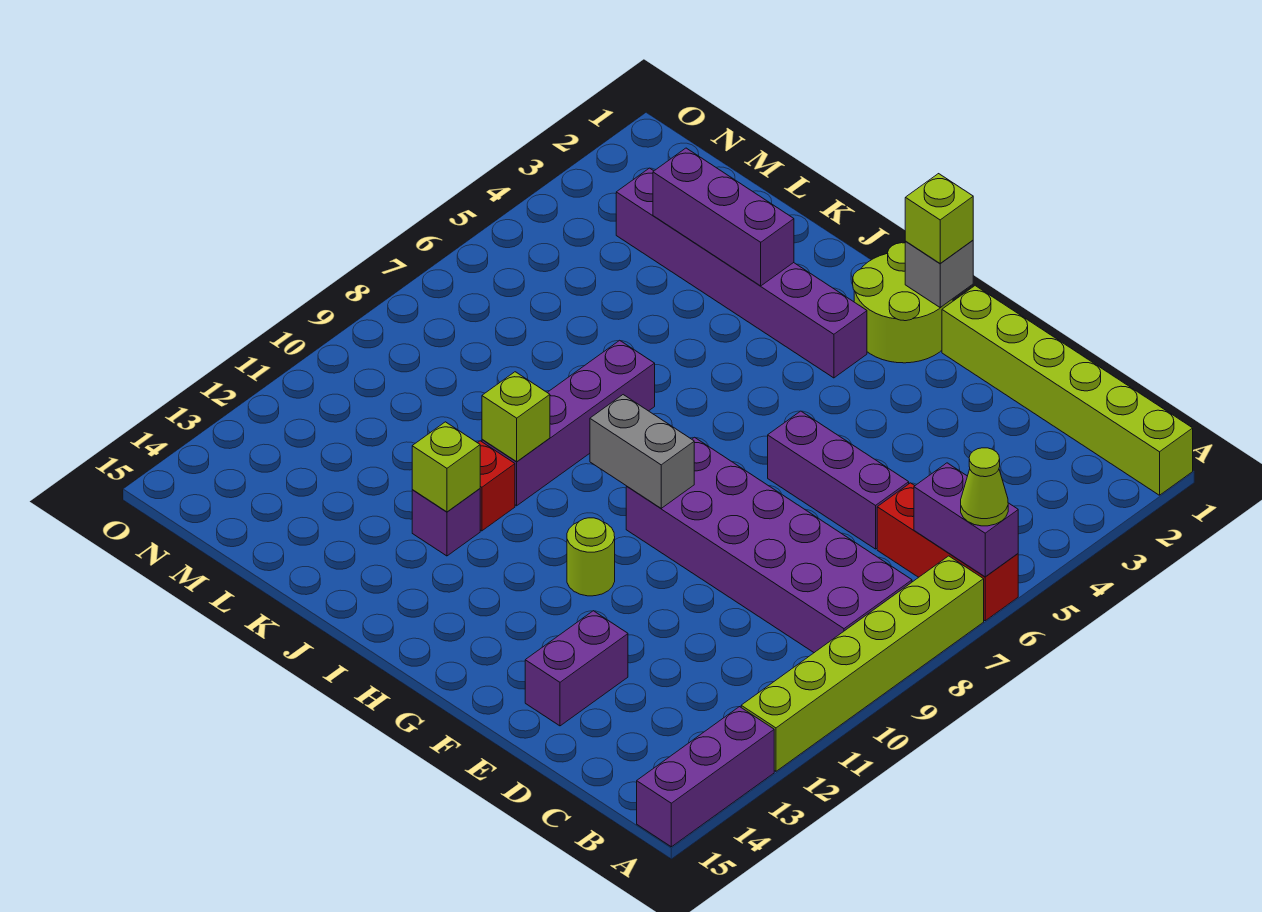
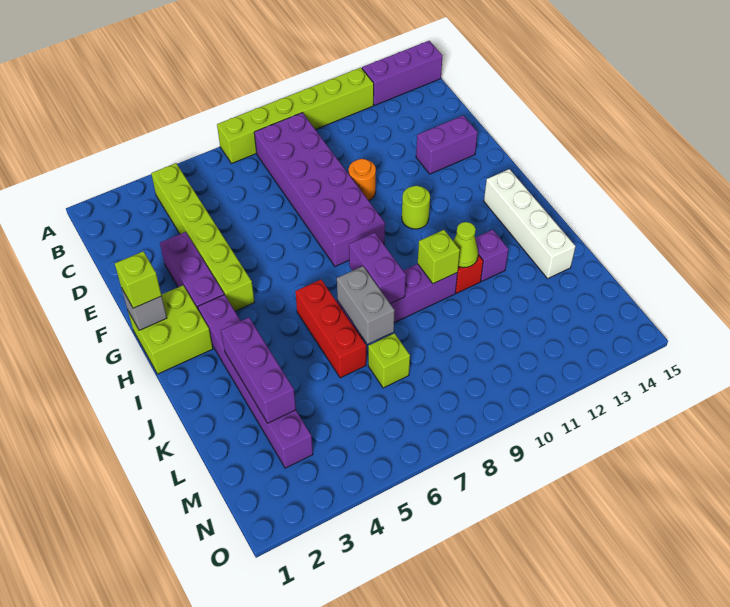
lime brick A1:F1 level 1 -> lime brick B4:G4 level 1
red brick A6:C6 level 1 -> red brick I6:K6 level 1
purple brick A6:B6 level 2 -> purple brick I8:J8 level 2
lime cone A6 level 3 -> lime cone J11 level 2
purple brick D6:F6 level 1 -> purple brick E3:G3 level 1
none -> orange round brick E10 level 1
lime round brick G1:H2 level 1 -> lime brick G1:H2 level 1
grey brick G9:H9 level 2 -> grey brick J7:K7 level 2
none -> white brick H14:K14 level 1
lime brick J12 level 2 -> lime brick L7 level 1

